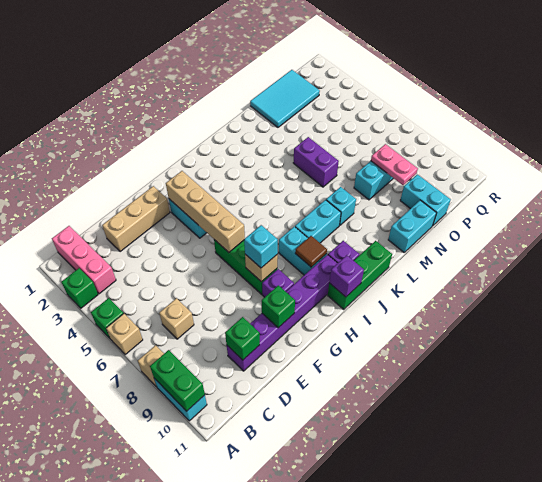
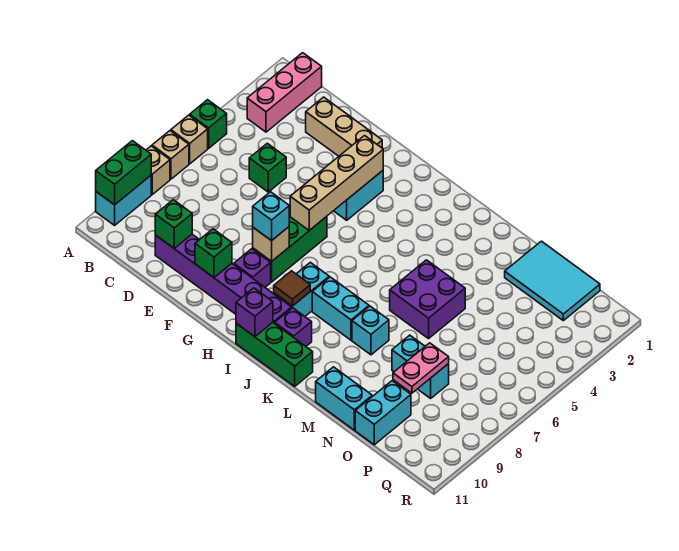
green brick A3 level 1 -> green brick D5 level 1
tan brick C7 level 1 -> tan brick A7 level 1
purple brick M5:M6 level 1 -> purple brick L5:M6 level 1

